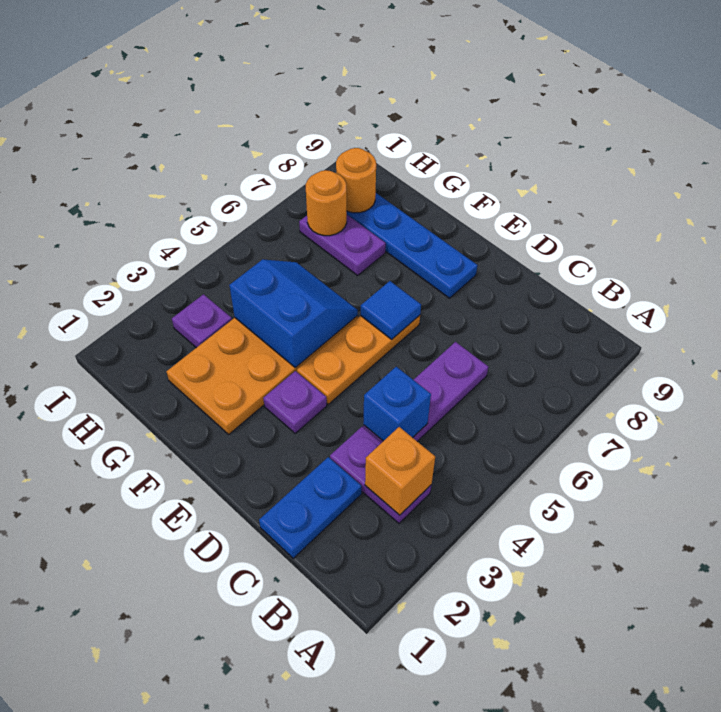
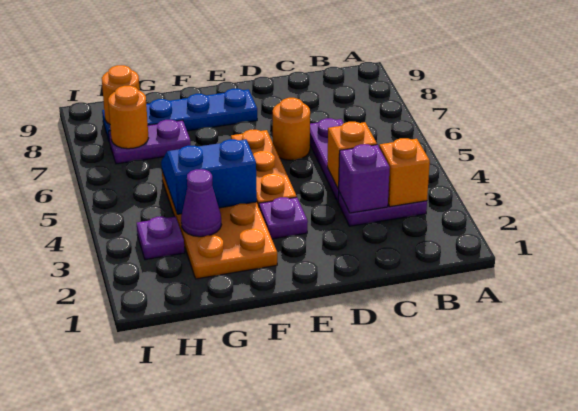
blue plate C1:C2 level 1 -> none
none -> purple brick C3 level 2
blue brick C4 level 2 -> orange brick C4 level 2
none -> orange round brick D6 level 1
blue tile E6 level 2 -> none
none -> purple cone G3 level 2

